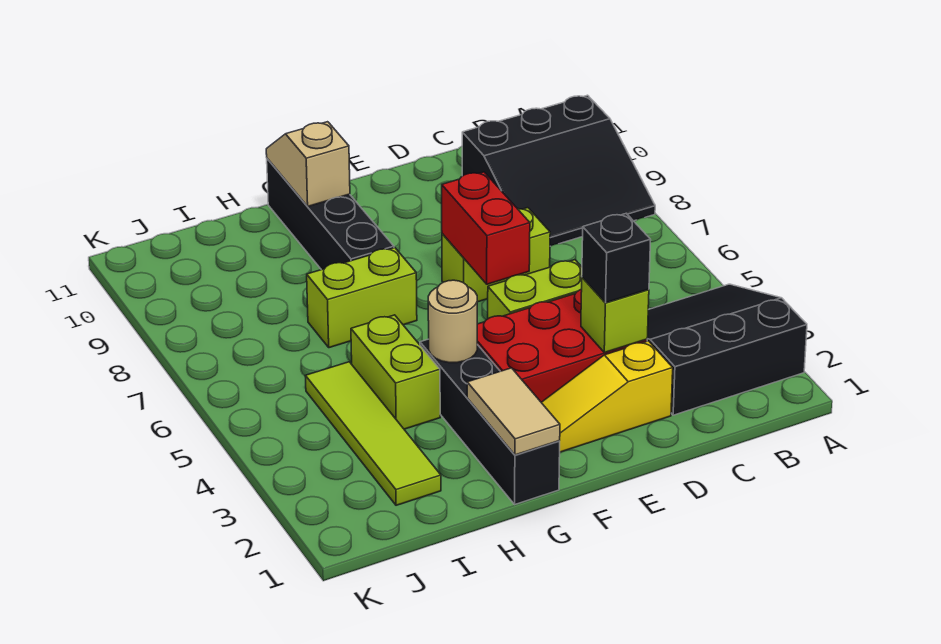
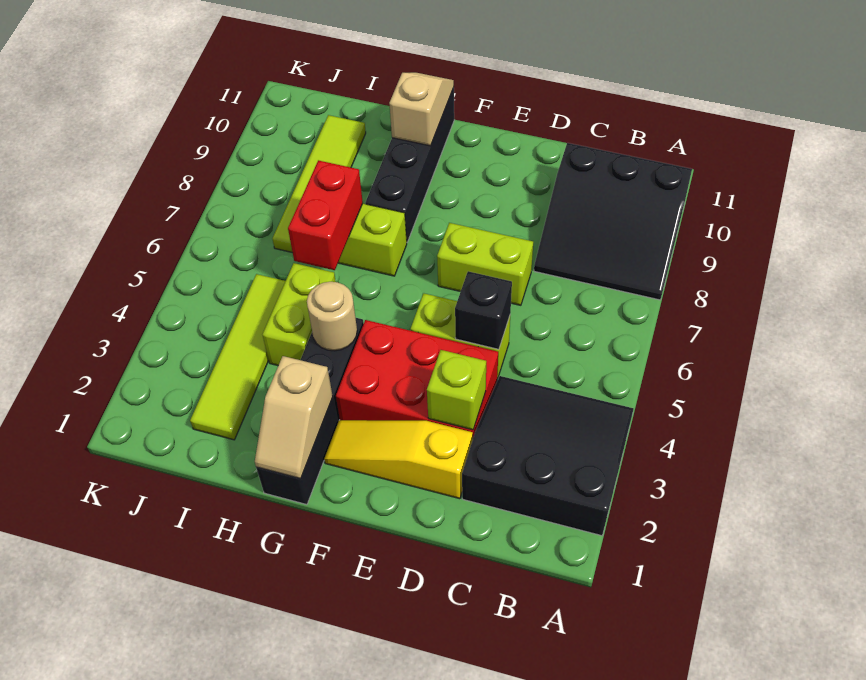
black brick D3 level 3 -> black brick D5 level 2
red brick E6:E7 level 2 -> red brick H6:H7 level 2
tan tile G1:G2 level 2 -> tan slope G1:G2 level 2 top 2
none -> lime tile I7:I10 level 1

